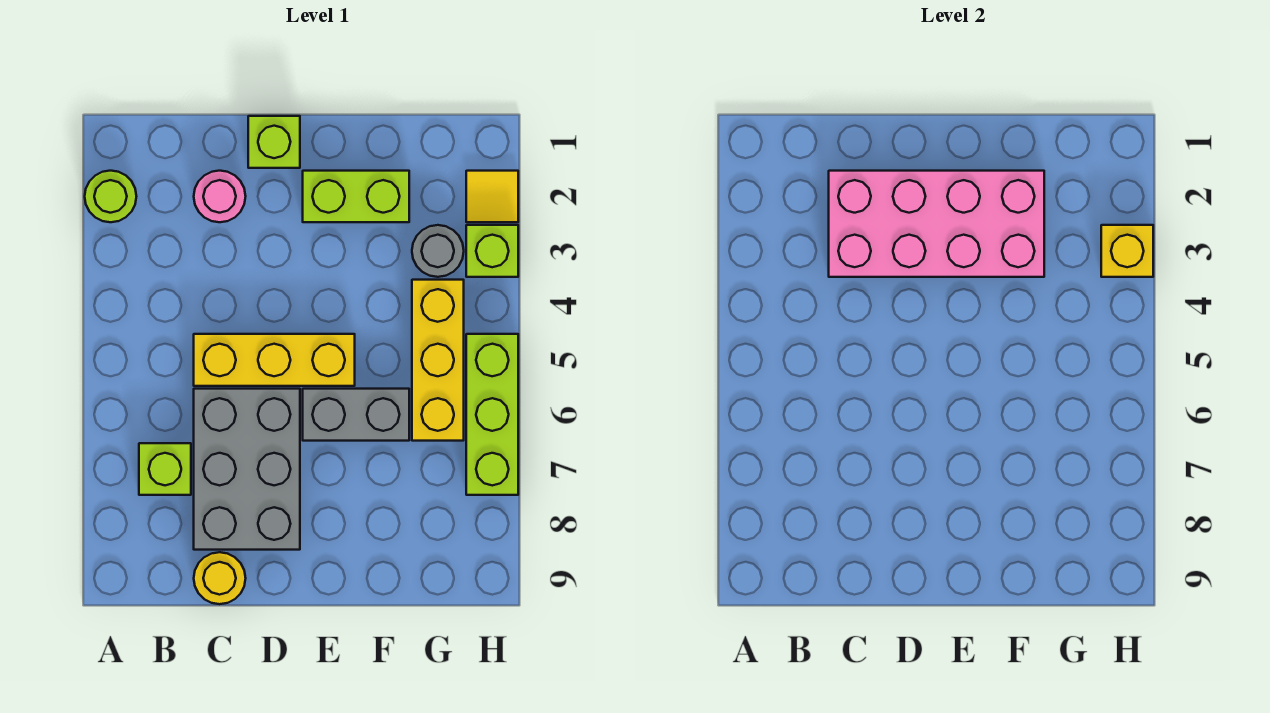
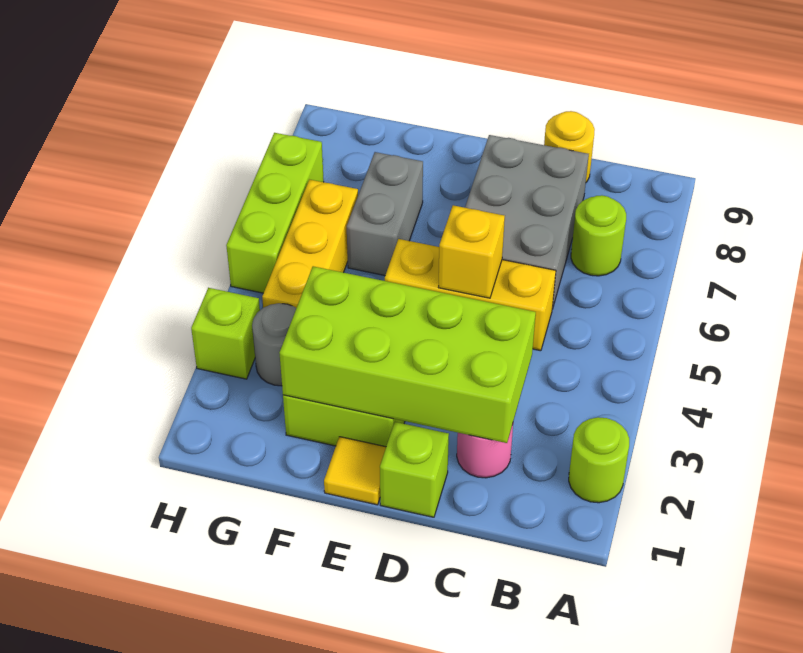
lime brick B7 level 1 -> lime round brick B7 level 1
pink brick C2:F3 level 2 -> lime brick C2:F3 level 2
grey brick E6:F6 level 1 -> grey brick F6:F7 level 1
yellow tile H2 level 1 -> yellow tile E1 level 1
yellow brick H3 level 2 -> yellow brick D5 level 2

